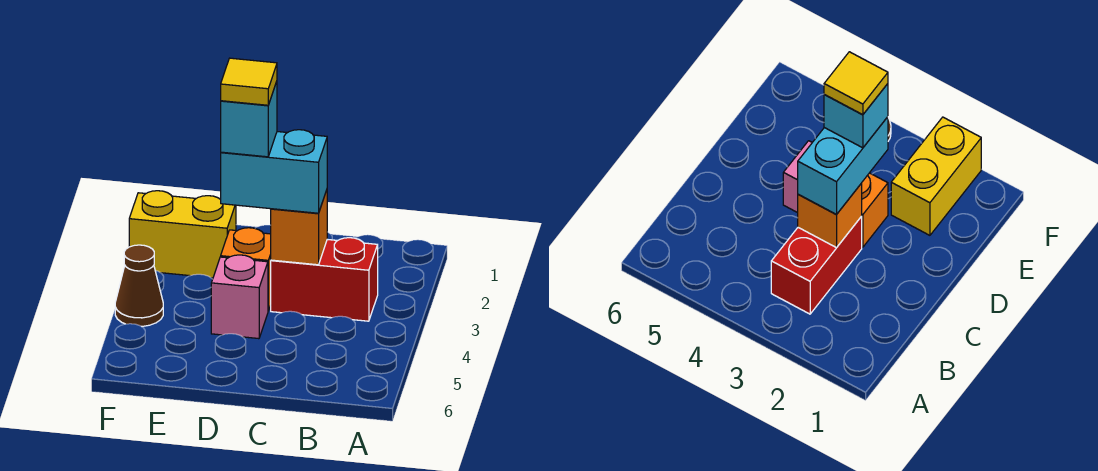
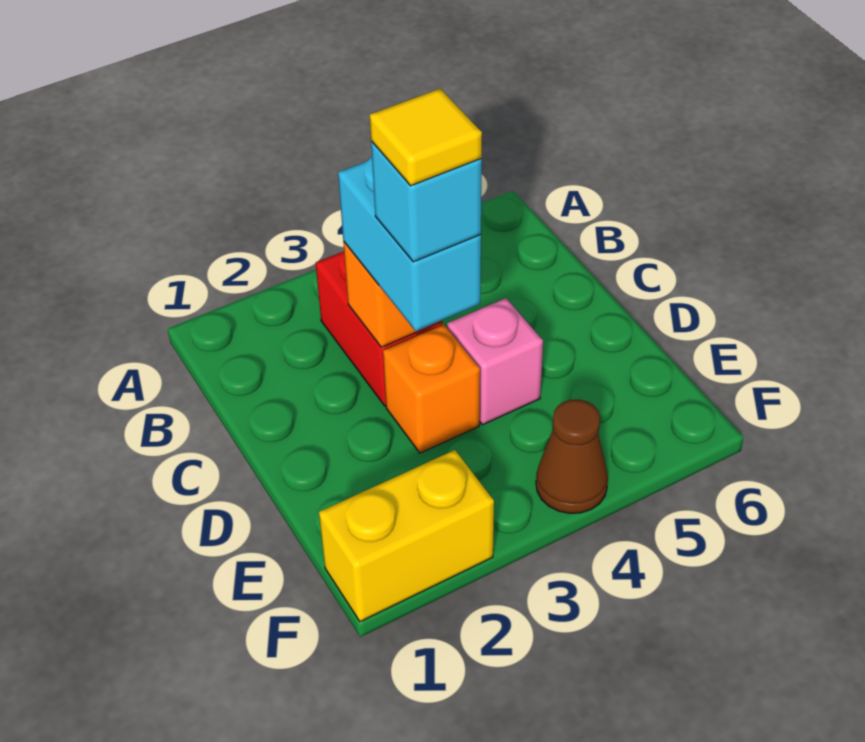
yellow brick E2:F2 level 1 -> yellow brick F1:F2 level 1

